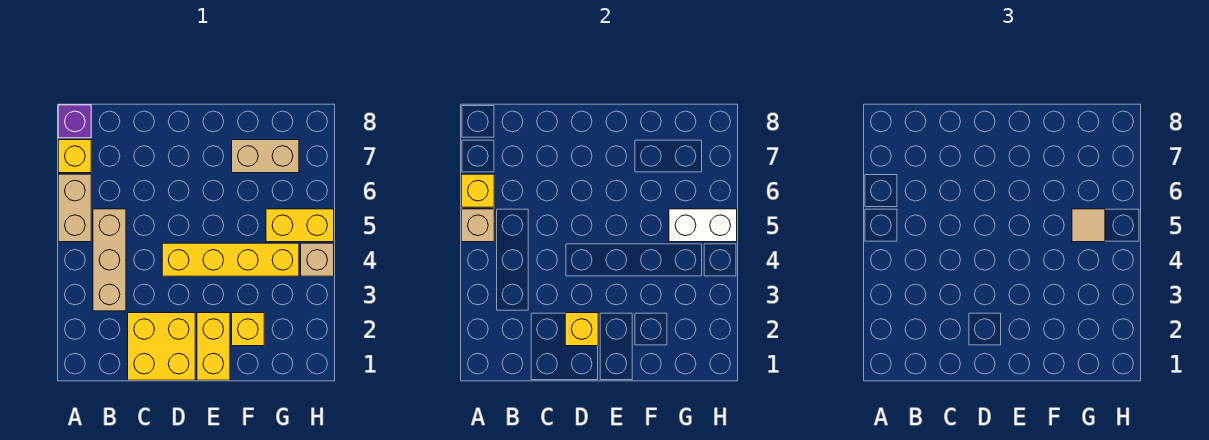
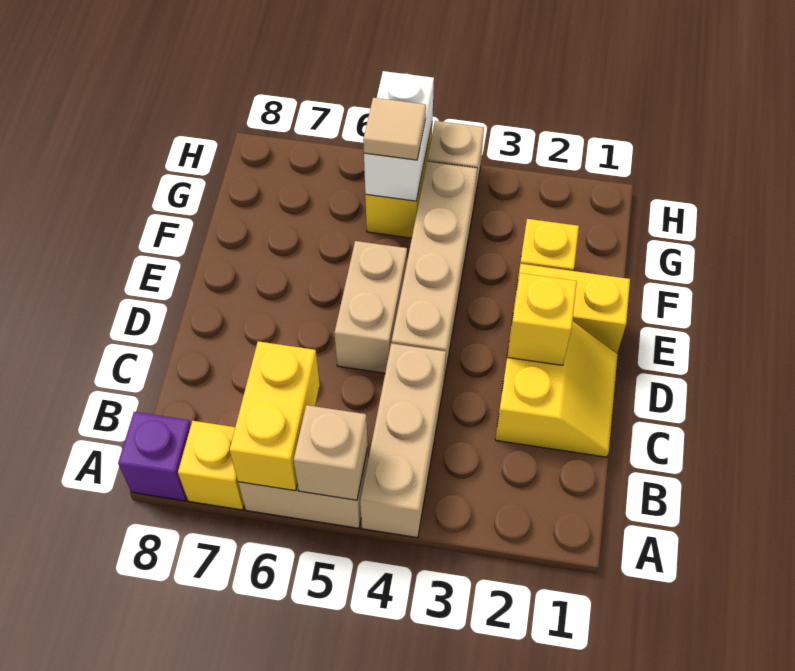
yellow brick A6 level 2 -> yellow brick A6:B6 level 2
tan brick B3:B5 level 1 -> tan brick A4:C4 level 1
yellow brick C1:D2 level 1 -> yellow slope C1:D2 level 1 top 2
yellow brick D4:G4 level 1 -> tan brick D4:G4 level 1
tan brick F7:G7 level 1 -> tan brick D5:E5 level 1

